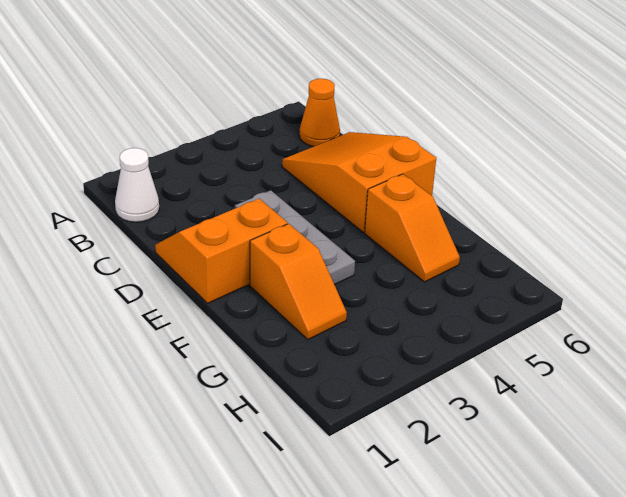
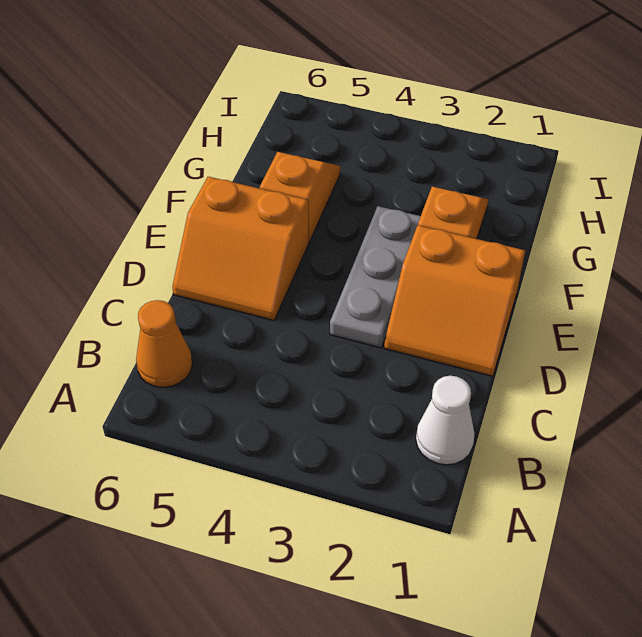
orange slope C5:E6 level 1 top E -> orange slope D5:E6 level 1 top E

